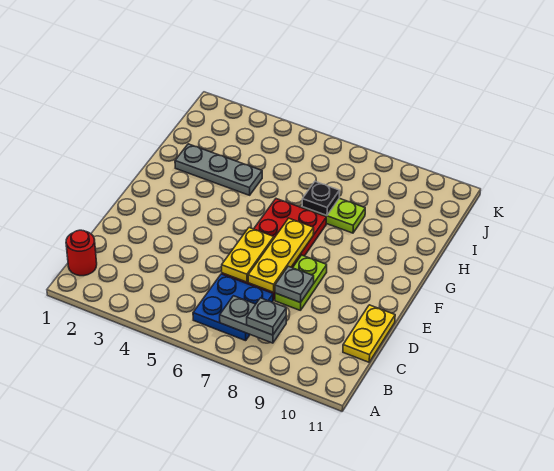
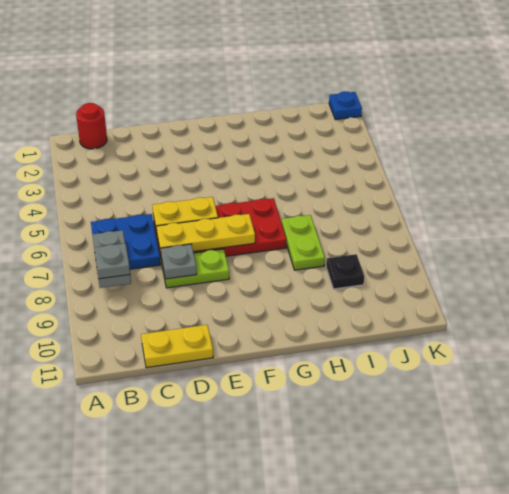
grey plate H2:H4 level 1 -> none
black plate H7 level 2 -> black plate I9 level 1
none -> blue plate K1 level 1

